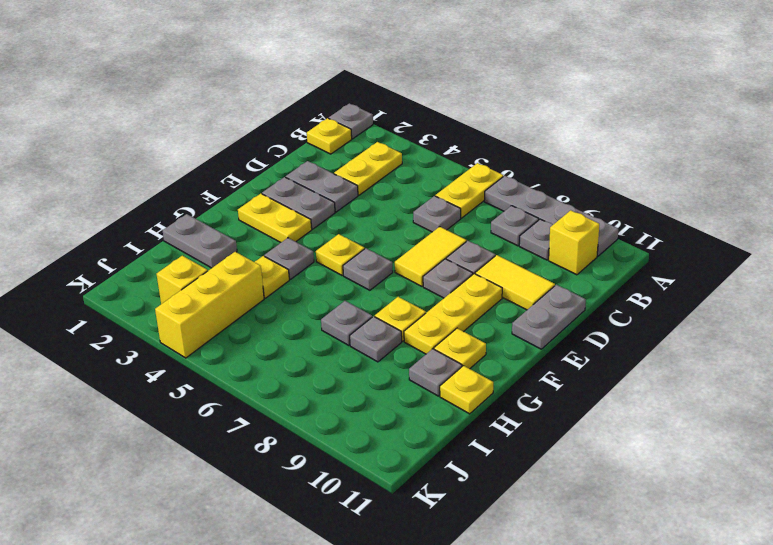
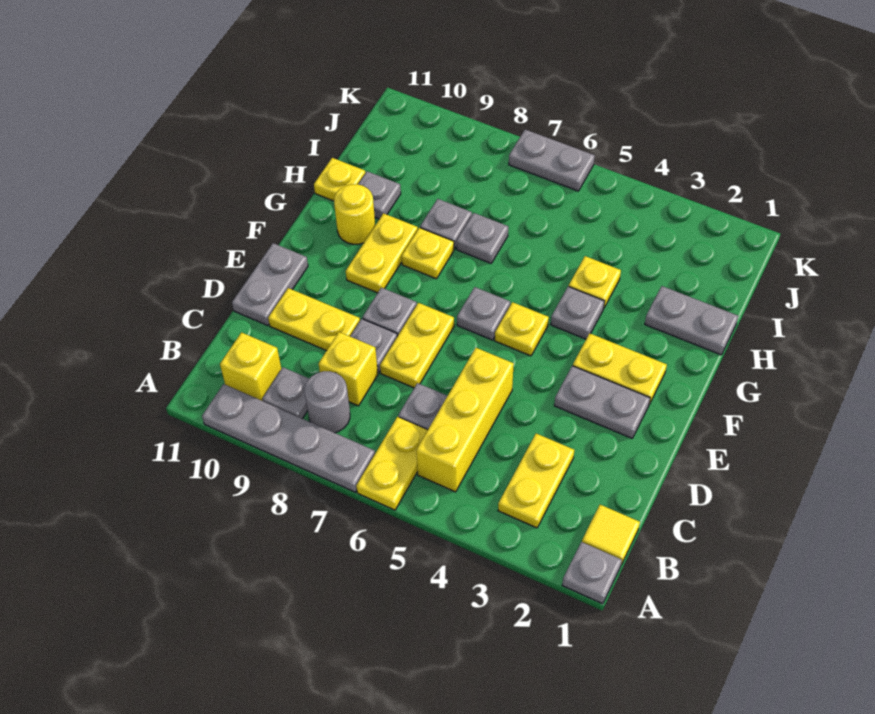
yellow plate B1 level 1 -> yellow tile B1 level 1
grey plate B8 level 1 -> grey round brick B8 level 1
grey plate D2:D3 level 1 -> grey plate K6:K7 level 1
yellow tile D7:E7 level 1 -> yellow plate D7:E7 level 1
yellow tile D9:D10 level 1 -> yellow plate D9:D10 level 1
yellow plate E9:G9 level 1 -> yellow plate F9:G9 level 1
yellow plate G10 level 1 -> yellow round brick G10 level 1
yellow brick I4:K4 level 1 -> yellow brick B5:D5 level 1
yellow brick J3 level 1 -> yellow brick C8 level 1

